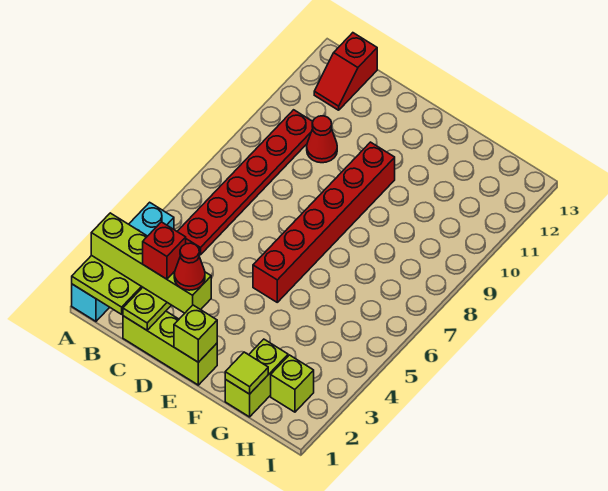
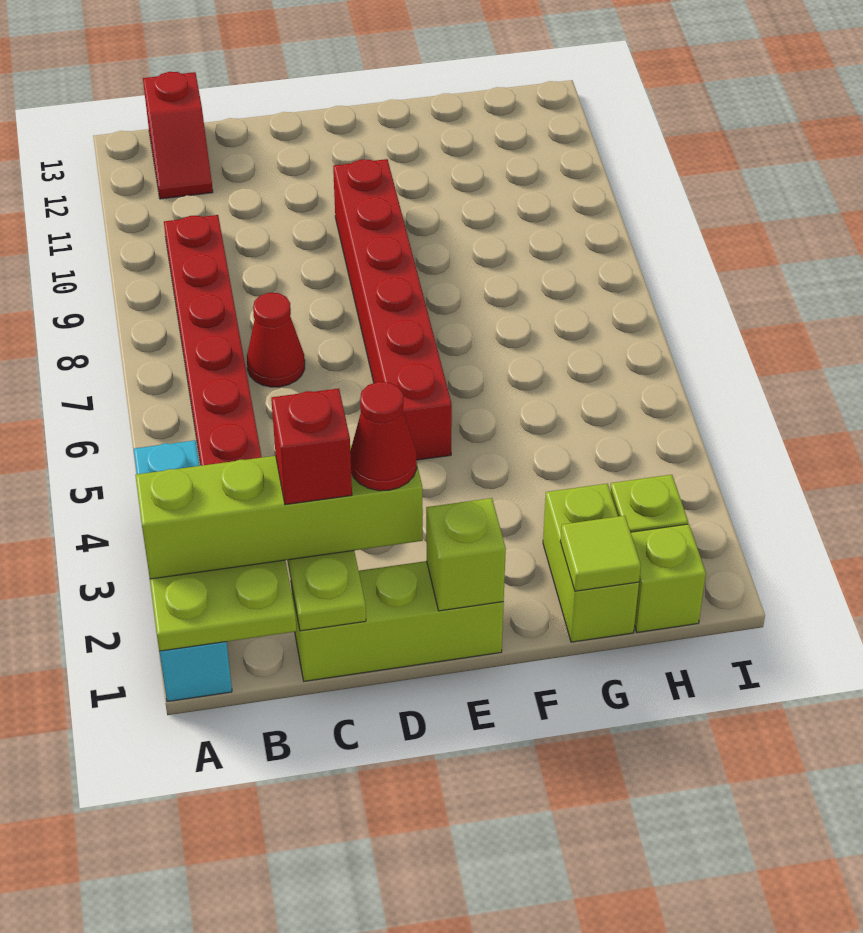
red cone C10 level 1 -> red cone C7 level 1
none -> lime brick H1 level 1

